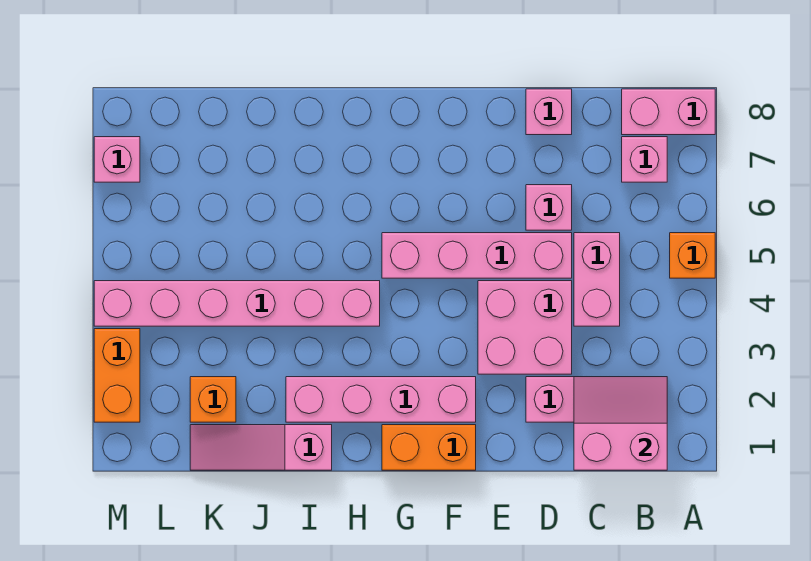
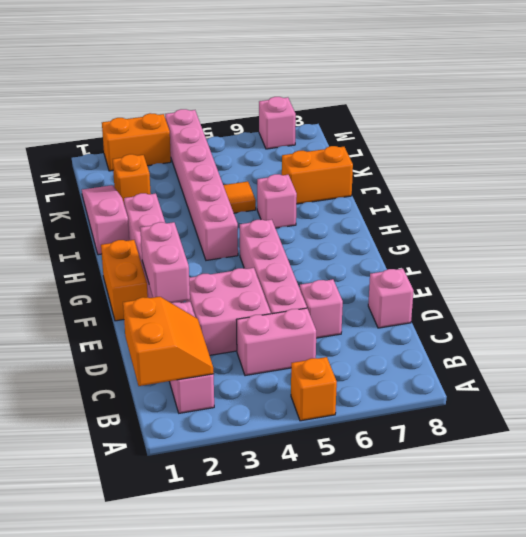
pink brick A8:B8 level 1 -> pink brick E2:F2 level 2
pink slope B1:C2 level 2 top 1 -> orange slope B1:C2 level 2 top 1
pink brick B7 level 1 -> pink brick I6 level 1
none -> orange tile J5 level 1
none -> orange brick J7:J8 level 1

